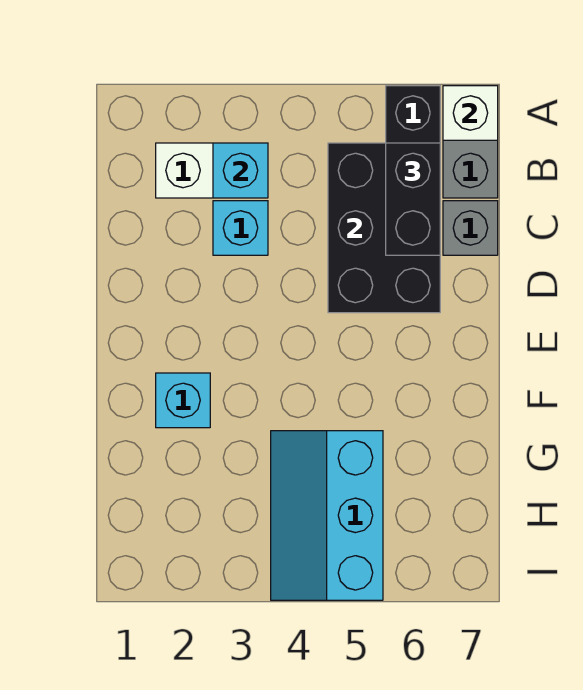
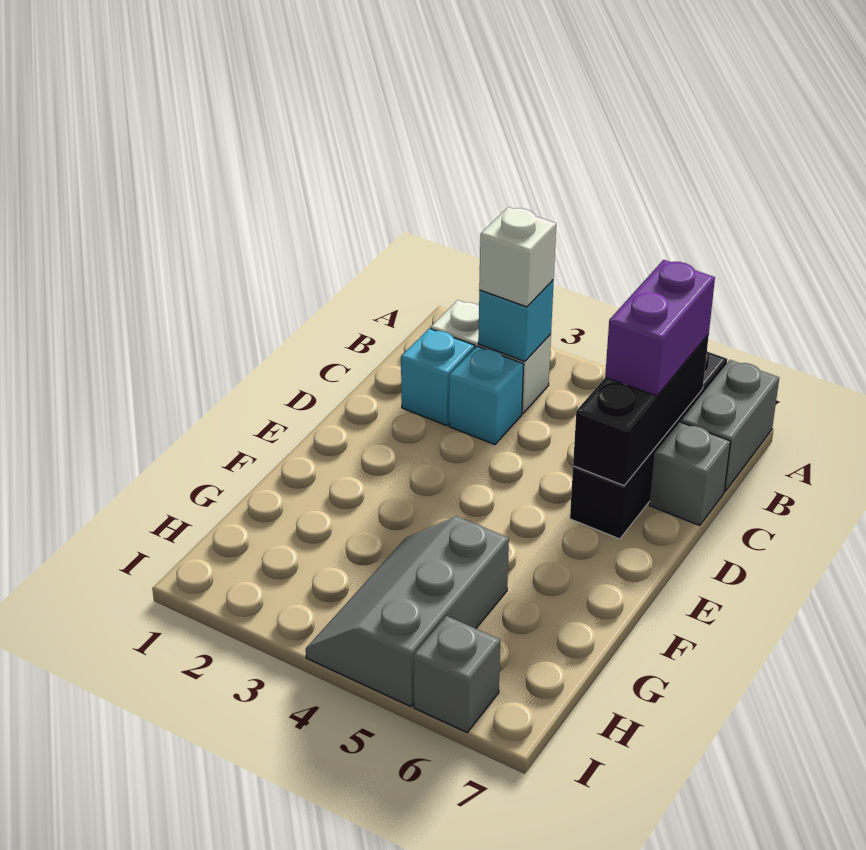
white brick A7 level 2 -> white brick B3 level 3
black brick B5:D6 level 2 -> black brick B6:D6 level 2
black brick B6:C6 level 3 -> purple brick B6:C6 level 3
cyan brick F2 level 1 -> cyan brick C2 level 1
cyan slope G4:I5 level 1 top 5 -> grey slope G4:I5 level 1 top 5
none -> grey brick I6 level 1

